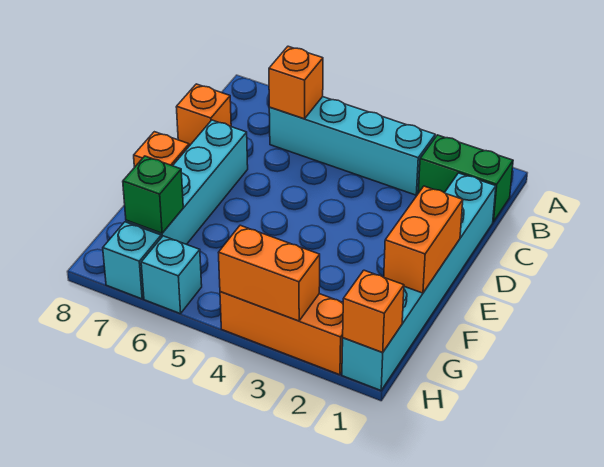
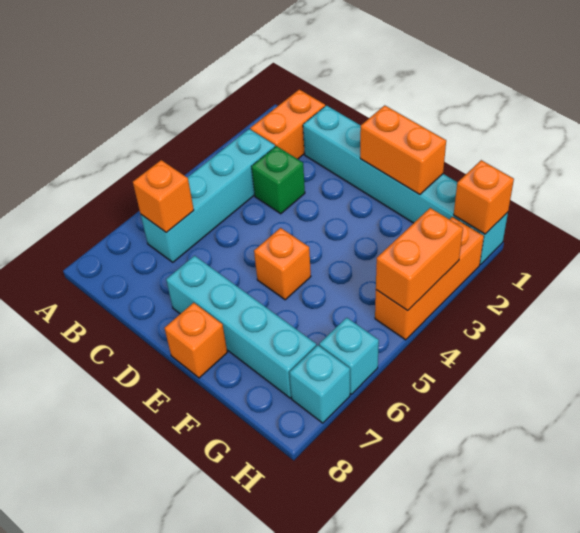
green brick B1:B2 level 1 -> orange brick B1:B2 level 1
orange brick C8 level 1 -> orange brick E5 level 1
green brick G7 level 2 -> green brick C3 level 1

